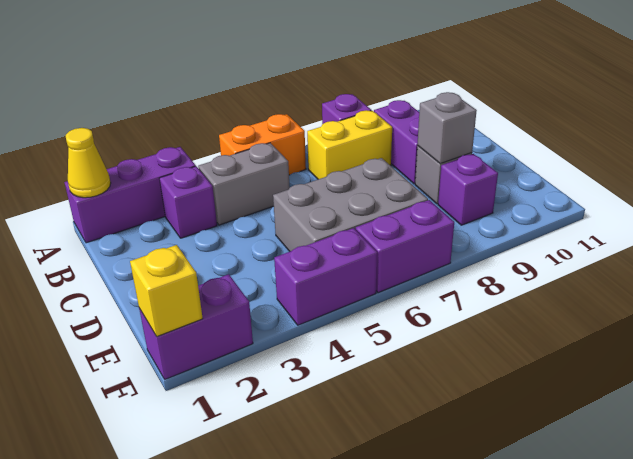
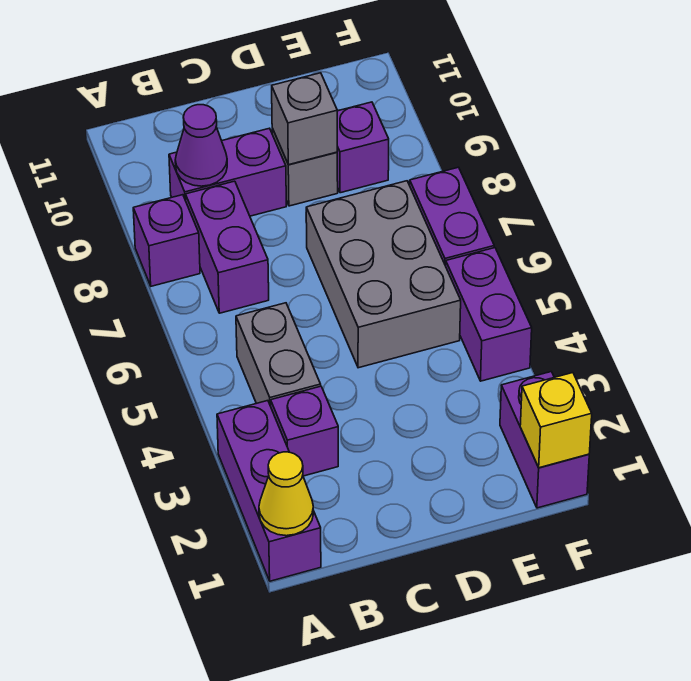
orange brick A5:A6 level 1 -> none
yellow brick B7:B8 level 1 -> purple brick B7:B8 level 1
none -> purple cone B9 level 2

